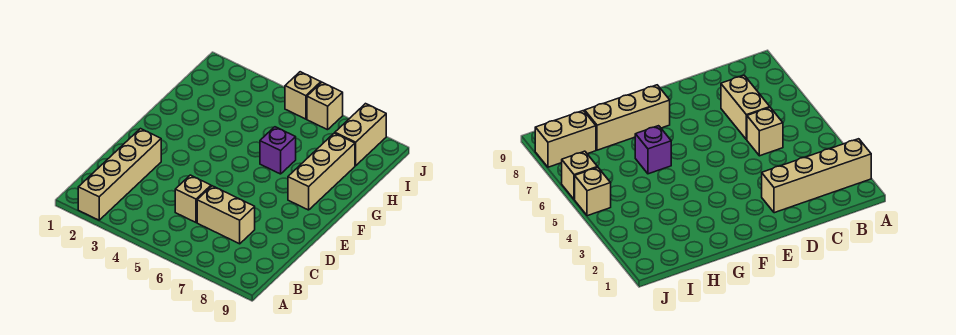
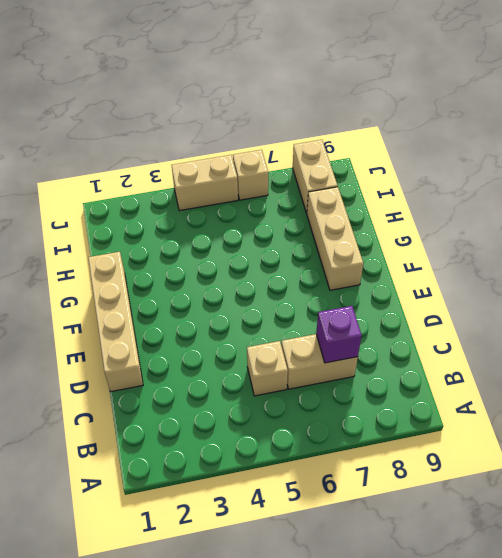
tan brick A2:D2 level 1 -> tan brick D1:G1 level 1
purple brick G6 level 1 -> purple brick C7 level 2
tan brick J5 level 1 -> tan brick J4:J5 level 1

